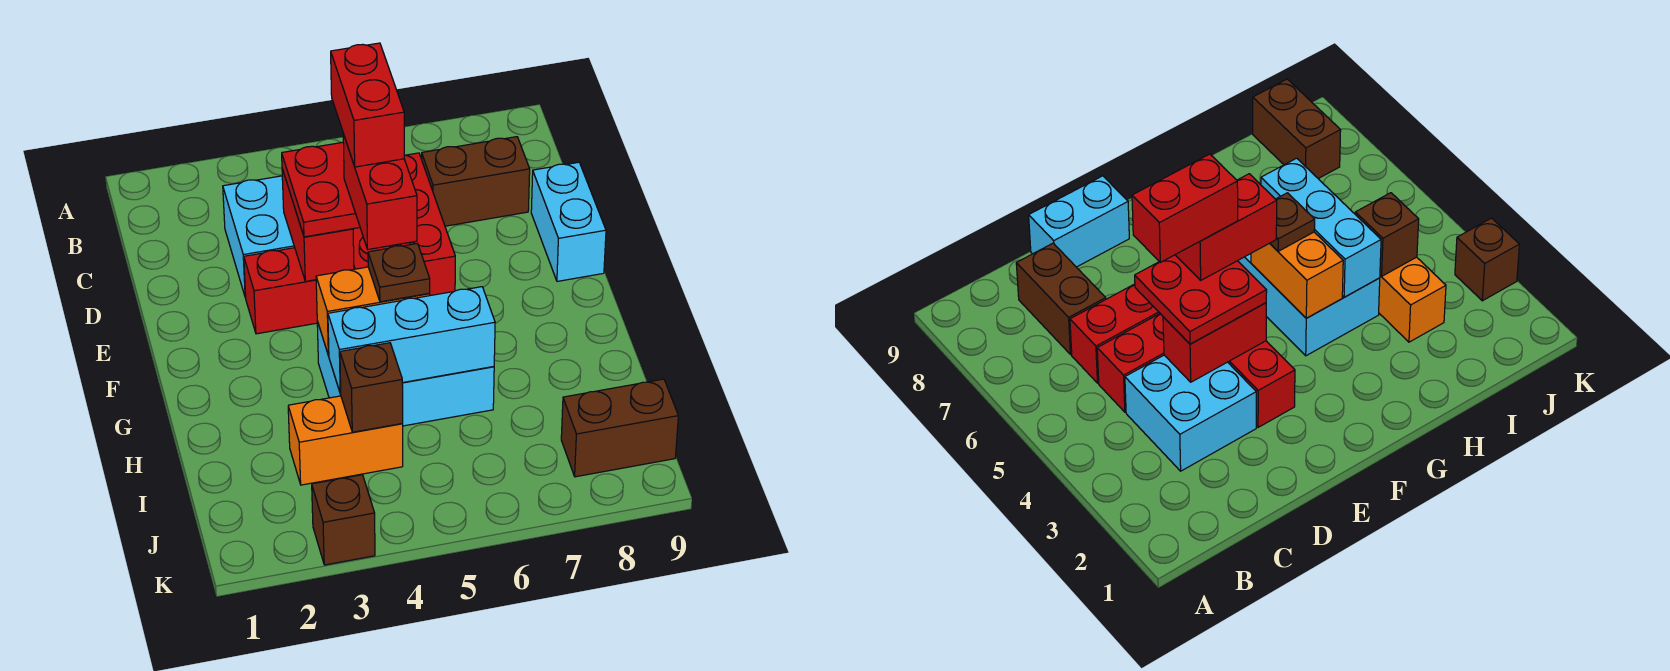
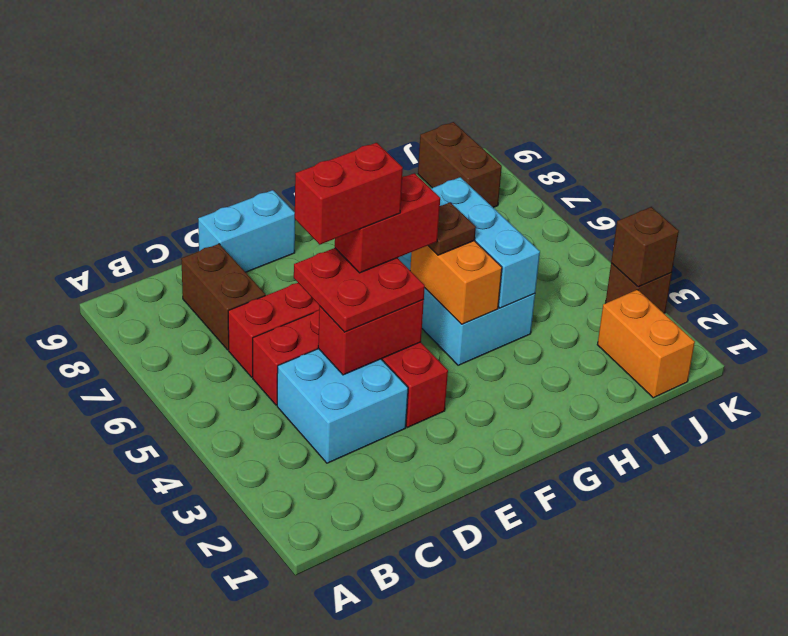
orange brick I3:I4 level 1 -> orange brick J1:J2 level 1
brown brick I4 level 2 -> brown brick K3 level 2

